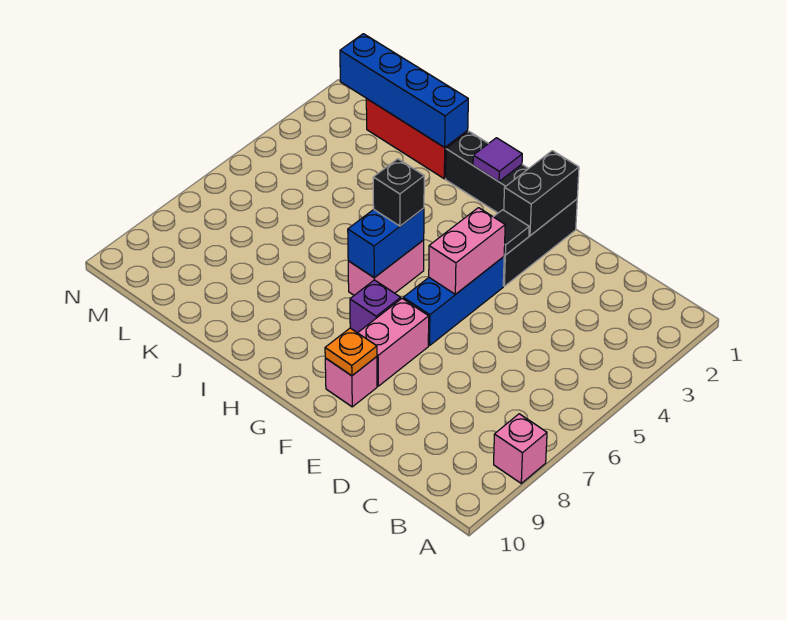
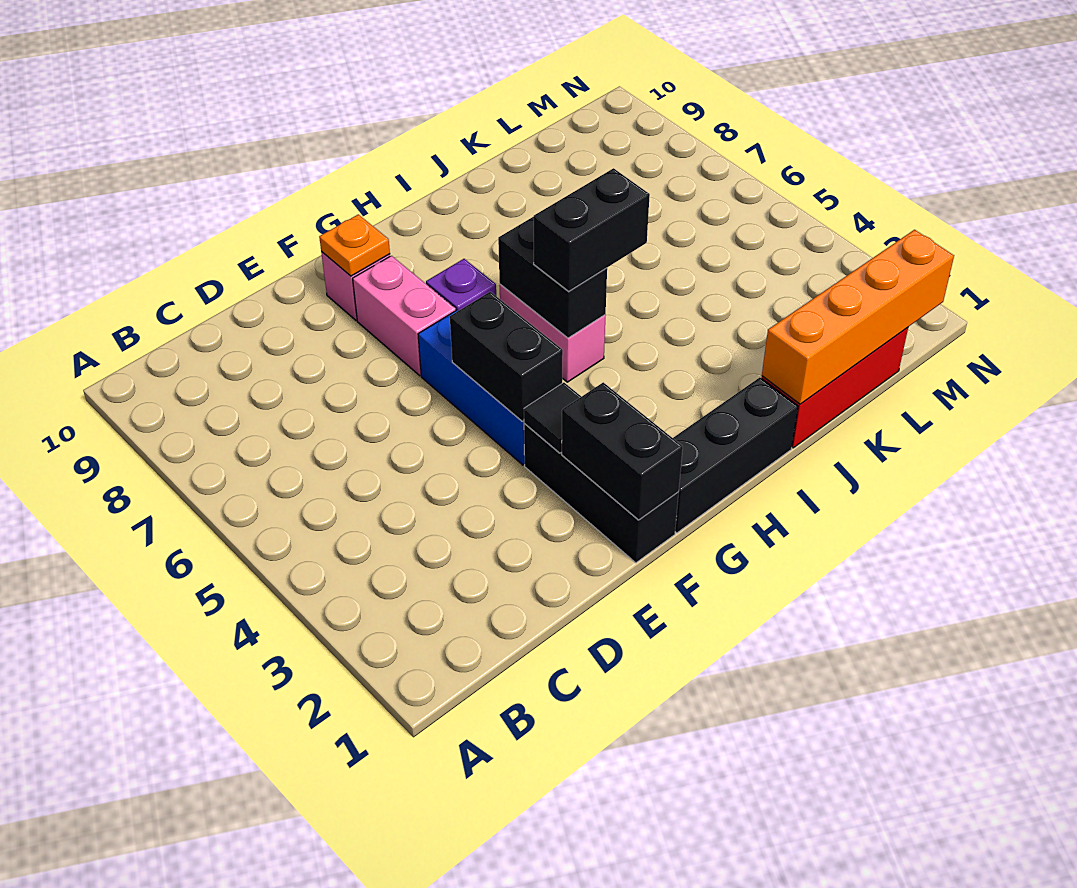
pink brick A8 level 1 -> none
pink brick F4:F5 level 2 -> black brick F4:F5 level 2
purple tile H1 level 2 -> none
blue brick H5:H6 level 2 -> black brick H5:H6 level 2
black brick H5 level 3 -> black brick H5:I5 level 3
blue brick J1:M1 level 2 -> orange brick J1:M1 level 2

